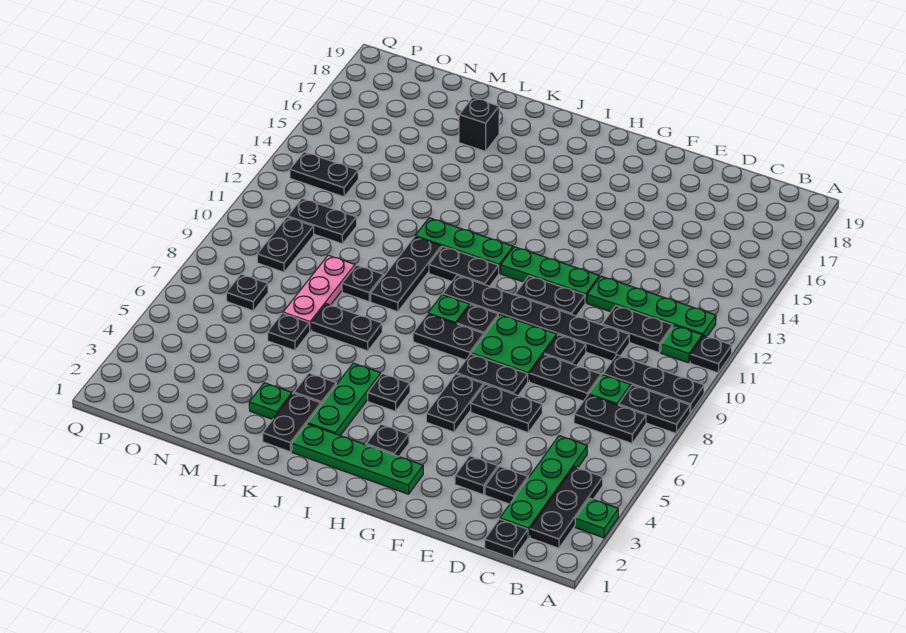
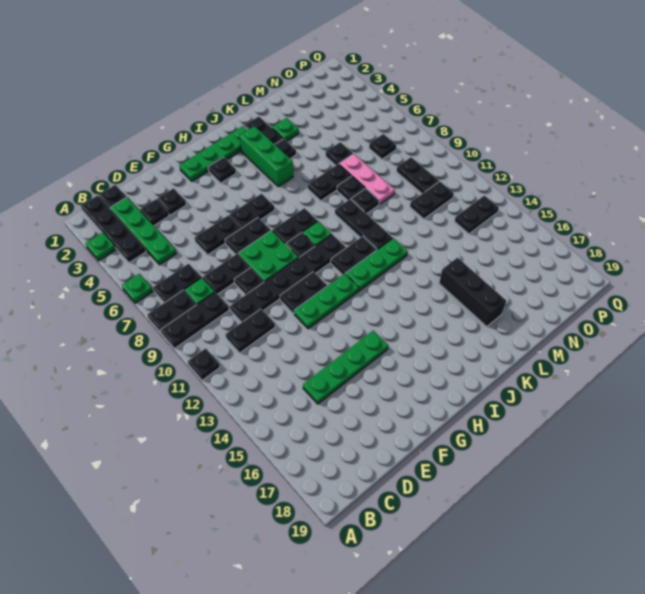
black plate B2:B4 level 1 -> black plate B1:B4 level 1
green plate B11 level 1 -> green plate A6 level 1
green plate B12:E12 level 1 -> green plate D15:G15 level 1
black plate G5:G6 level 1 -> black plate G6:H6 level 1
black plate I5 level 1 -> black plate L8 level 1
green plate J3:J5 level 1 -> green brick J3:J5 level 1
black brick L17 level 1 -> black brick L15:L17 level 1

